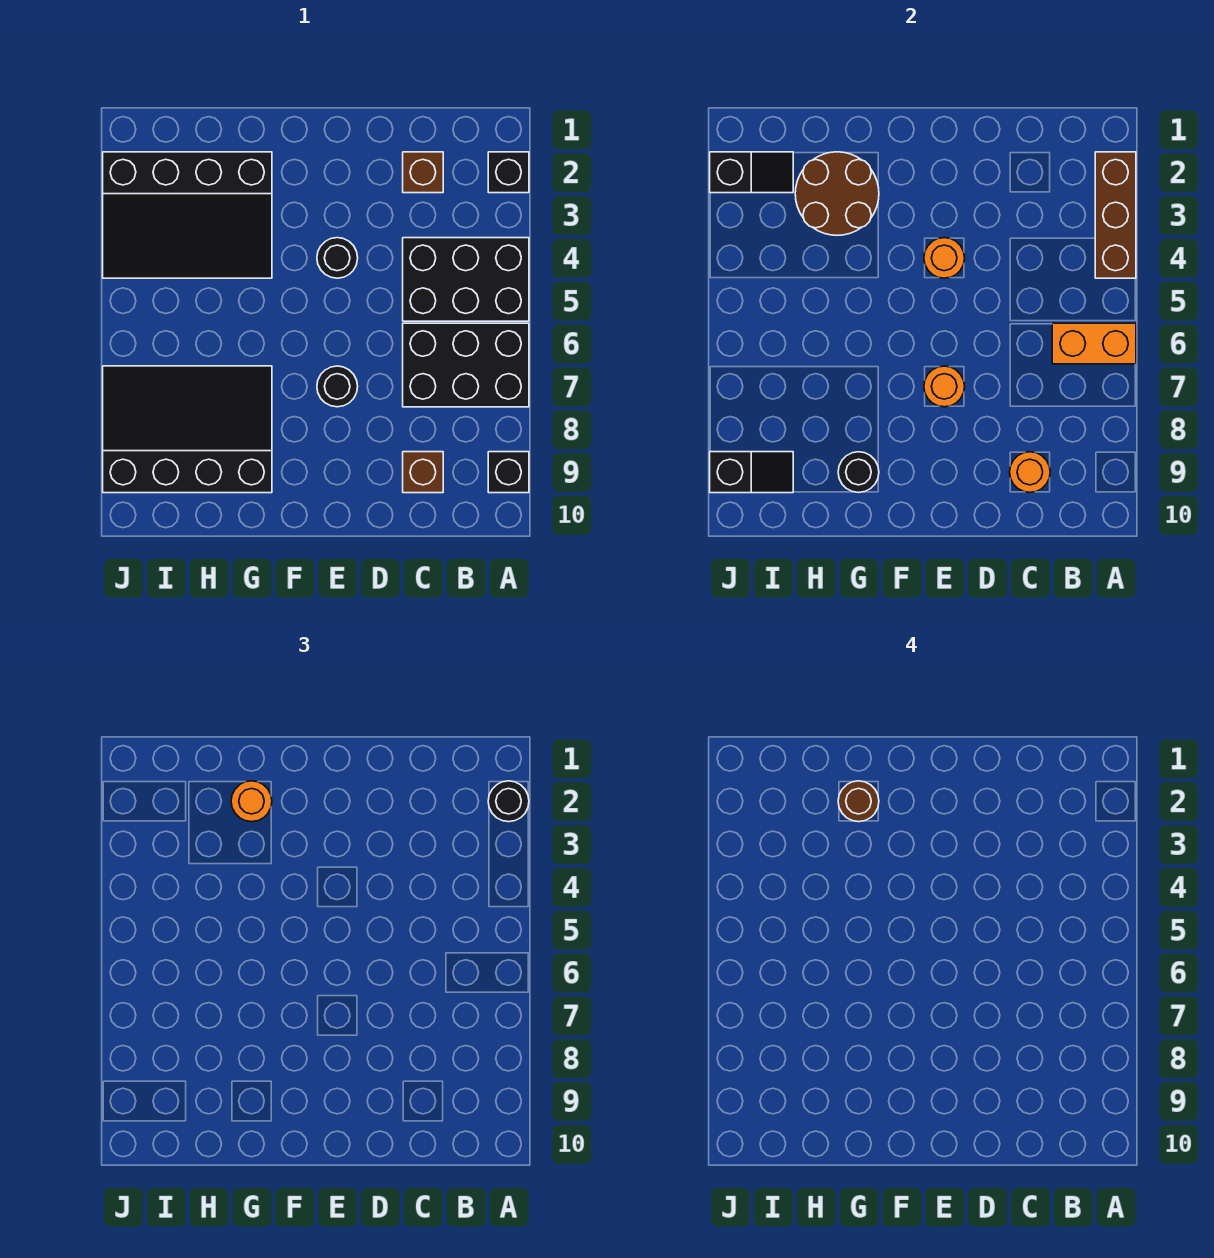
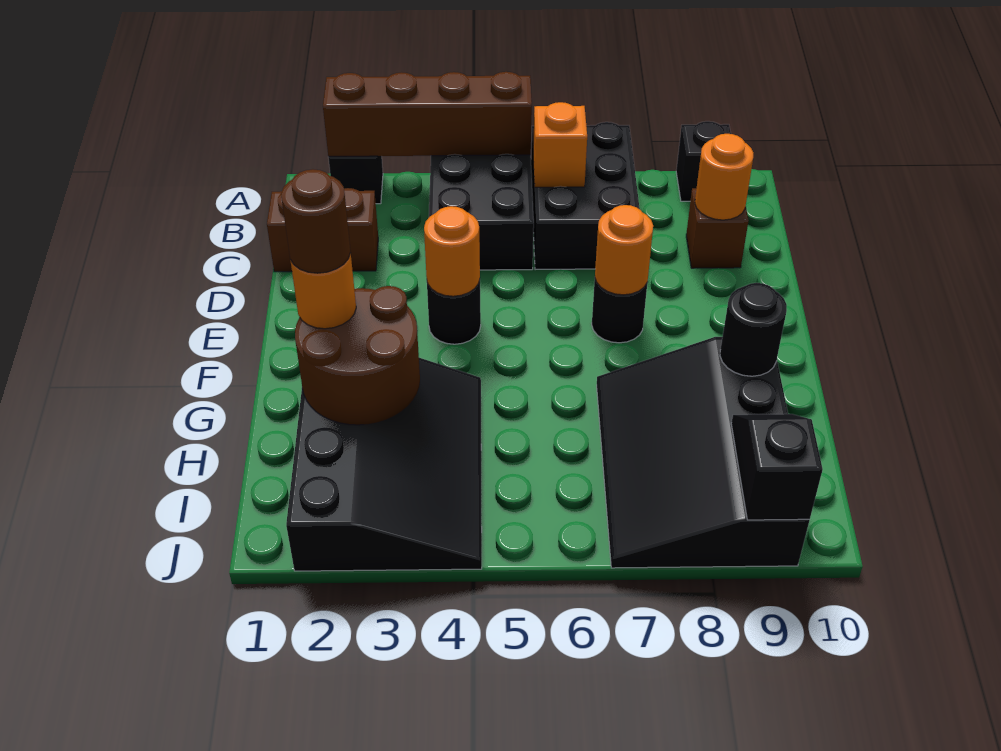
brown brick A2:A4 level 2 -> brown brick A2:A5 level 2
black round brick A2 level 3 -> none
orange brick A6:B6 level 2 -> orange brick B6 level 2
brown brick C2 level 1 -> brown brick C1:C2 level 1
black slope I2:J2 level 2 top J -> none

